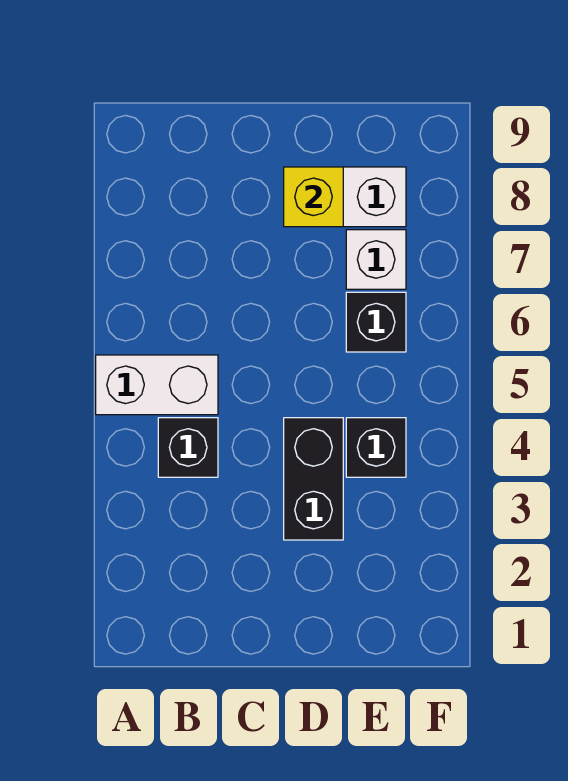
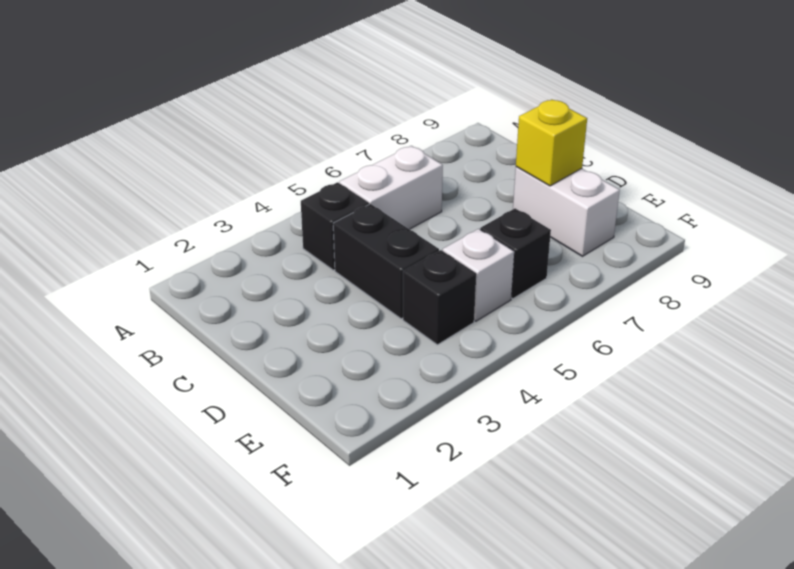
white brick A5:B5 level 1 -> white brick B5:B6 level 1
black brick D3:D4 level 1 -> black brick C4:D4 level 1
white brick E7 level 1 -> white brick E5 level 1

